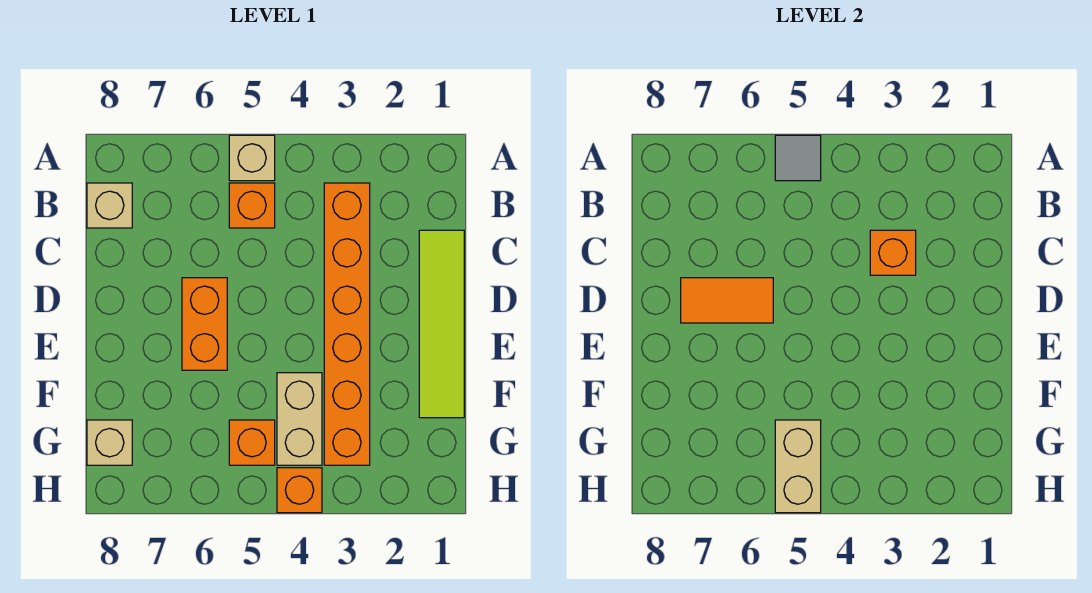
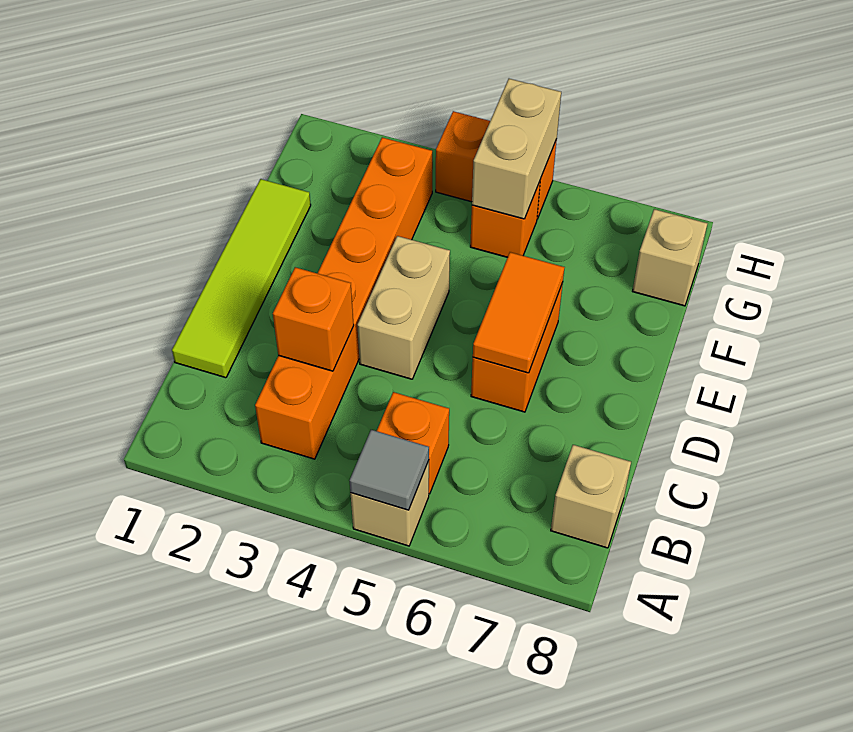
orange tile D6:D7 level 2 -> orange tile D6:E6 level 2
tan brick F4:G4 level 1 -> tan brick D4:E4 level 1
orange brick H4 level 1 -> orange brick H4:H5 level 1

